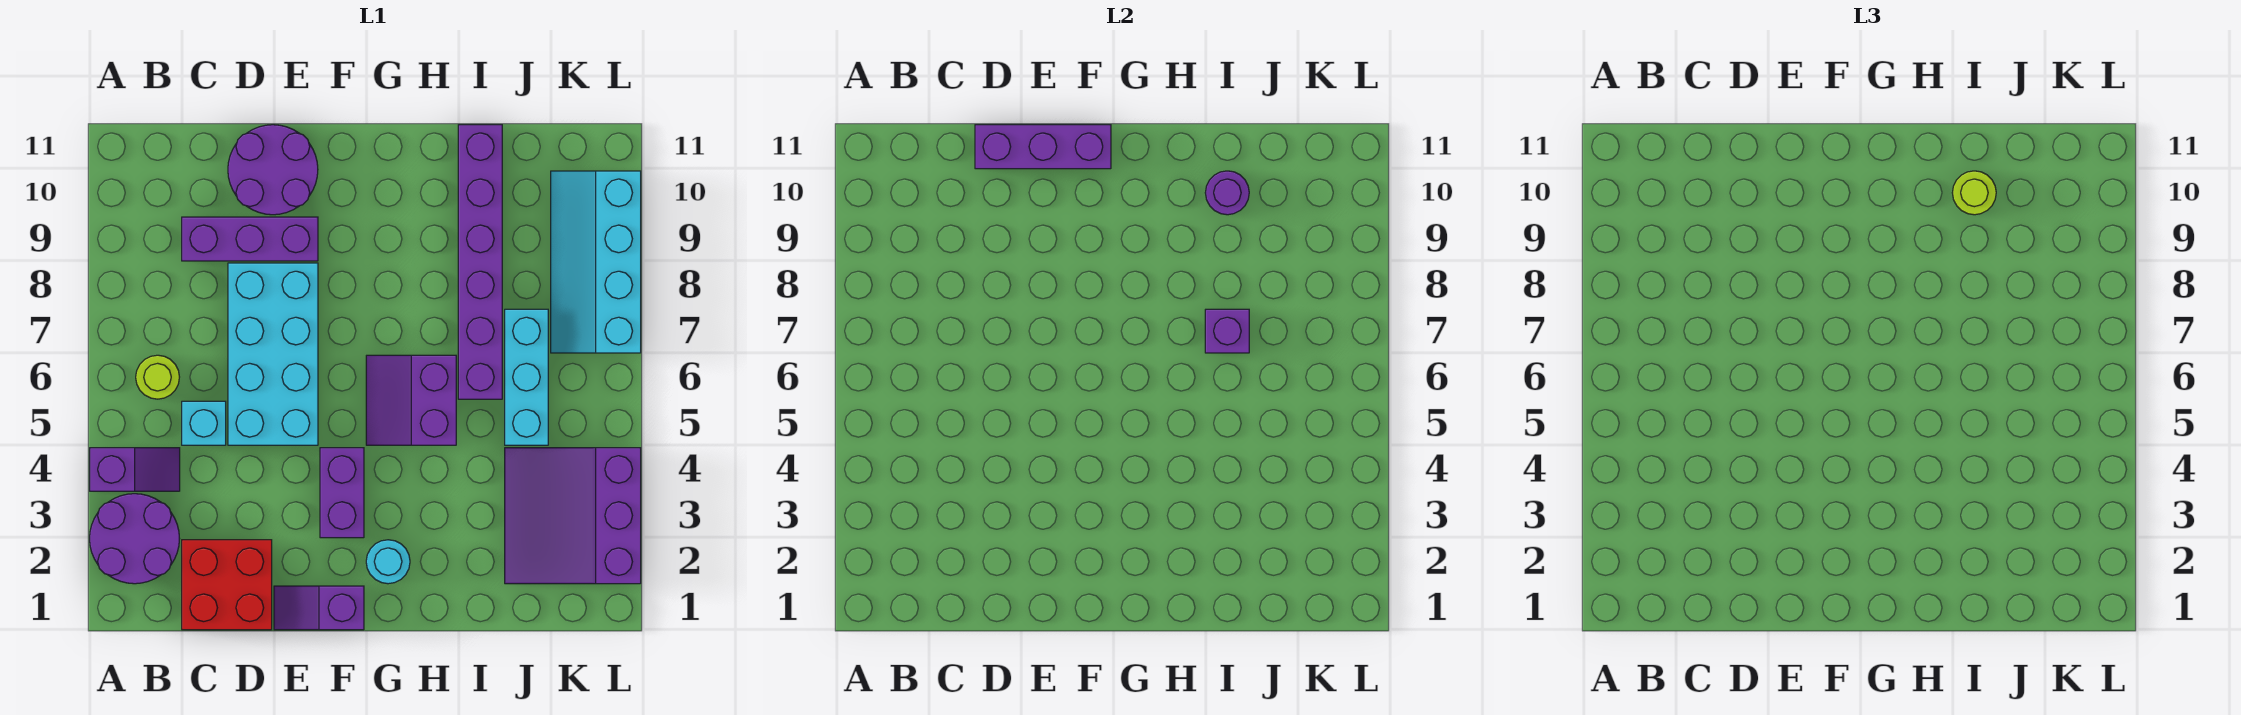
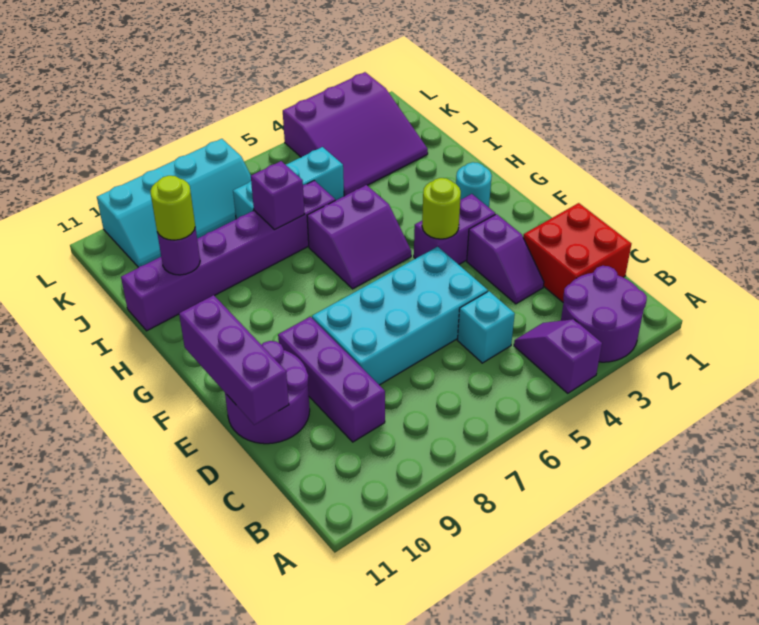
lime round brick B6 level 1 -> lime round brick F4 level 2
purple slope E1:F1 level 1 top F -> purple slope D3:E3 level 1 top E

